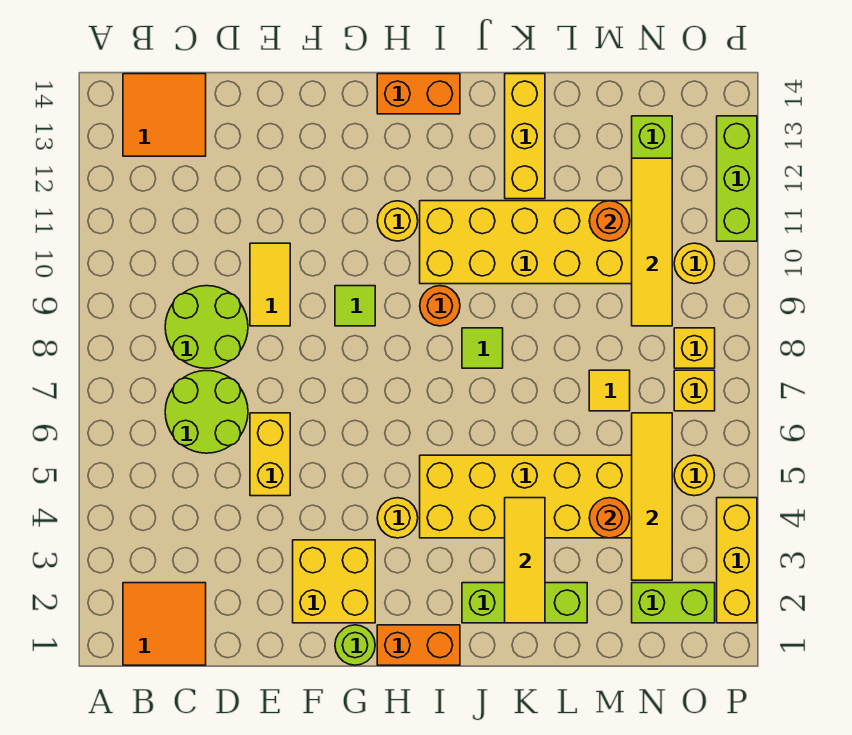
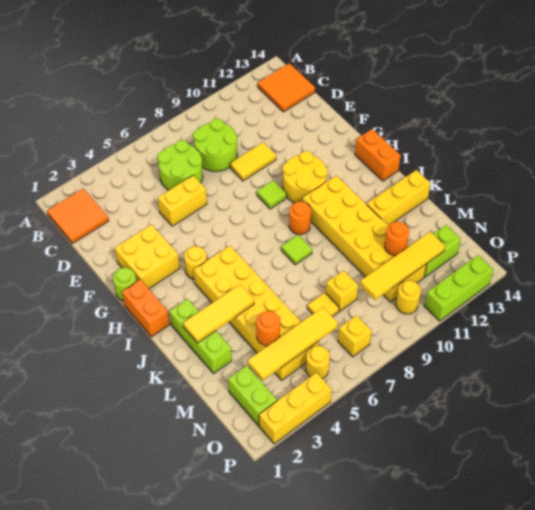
yellow round brick H11 level 1 -> yellow round brick G10:H11 level 1
yellow brick O8 level 1 -> yellow brick M8 level 1

